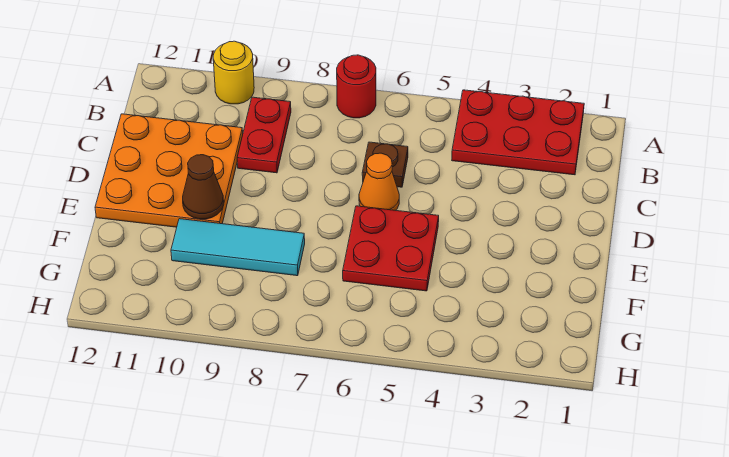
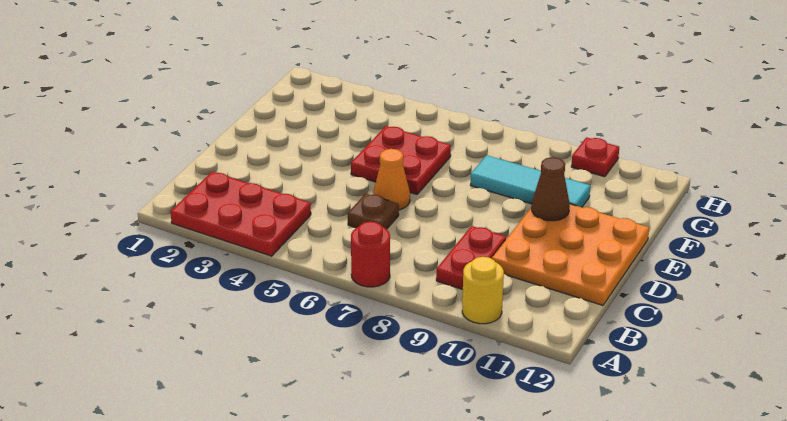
none -> red plate H10 level 1

